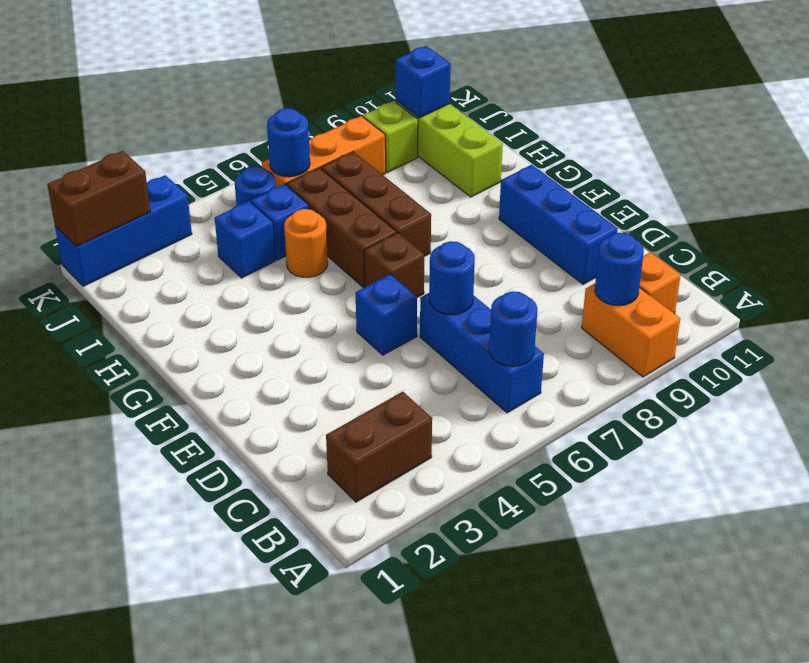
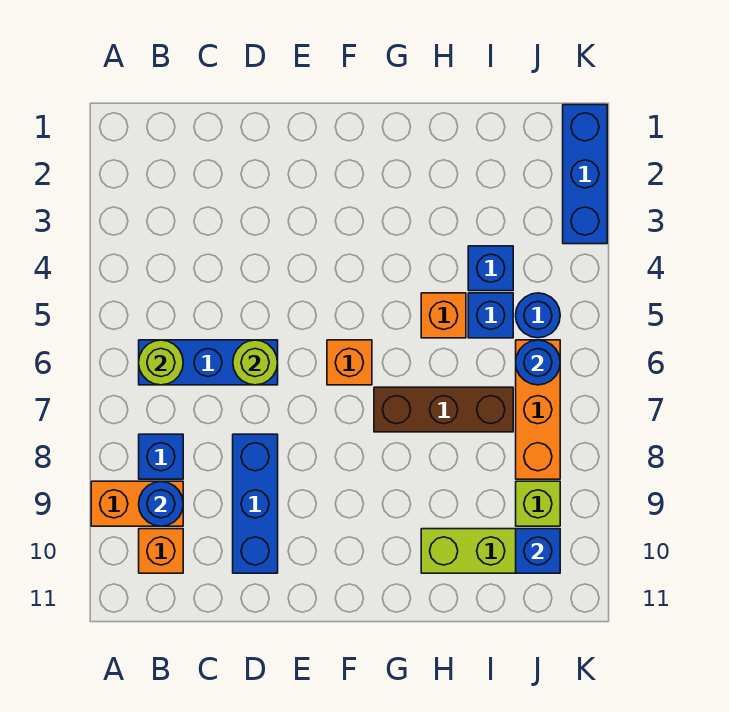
brown brick B2:B3 level 1 -> none
blue round brick B6 level 2 -> lime round brick B6 level 2
blue round brick D6 level 2 -> lime round brick D6 level 2
blue brick D10:F10 level 1 -> blue brick D8:D10 level 1
blue brick E5 level 1 -> blue brick B8 level 1
brown brick F6 level 1 -> orange brick F6 level 1
brown brick G6:I6 level 1 -> none
orange round brick H5 level 1 -> orange brick H5 level 1
brown brick K1:K2 level 2 -> none

